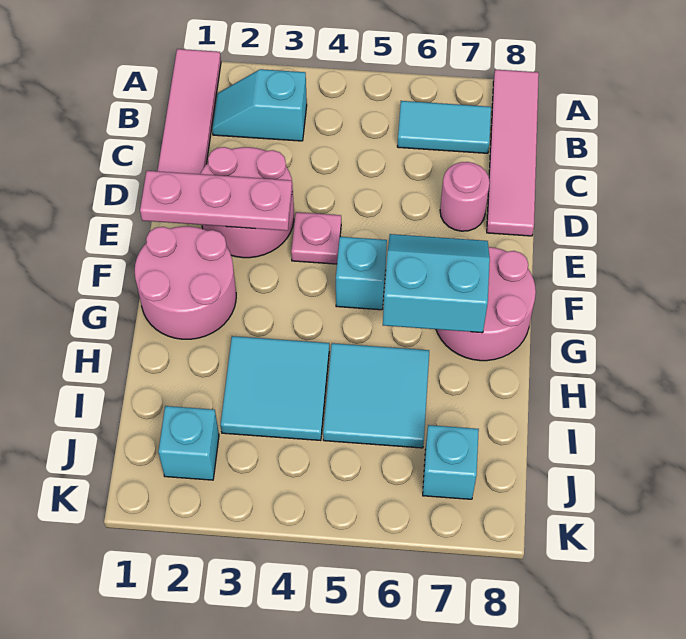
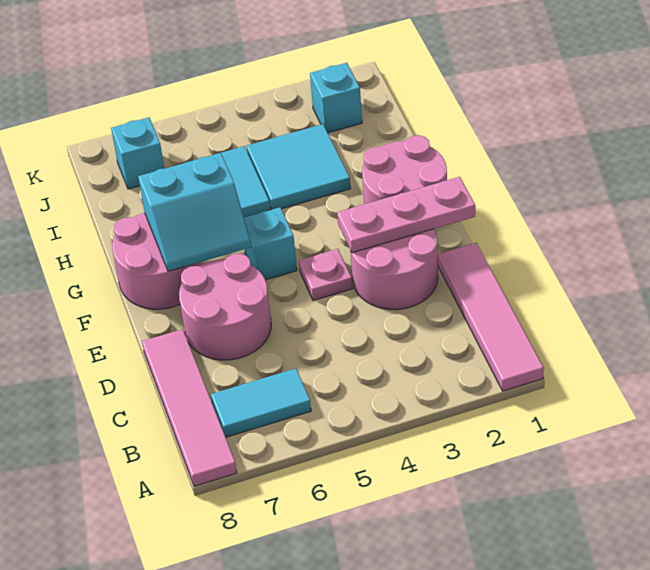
cyan slope B2:B3 level 1 top 3 -> none
pink round brick D7 level 1 -> pink round brick D6:E7 level 1

